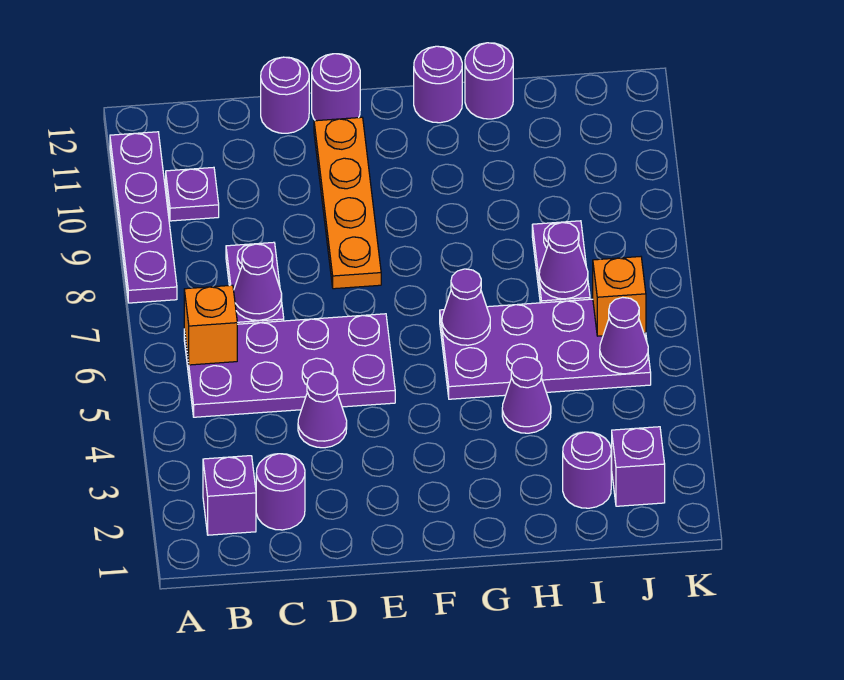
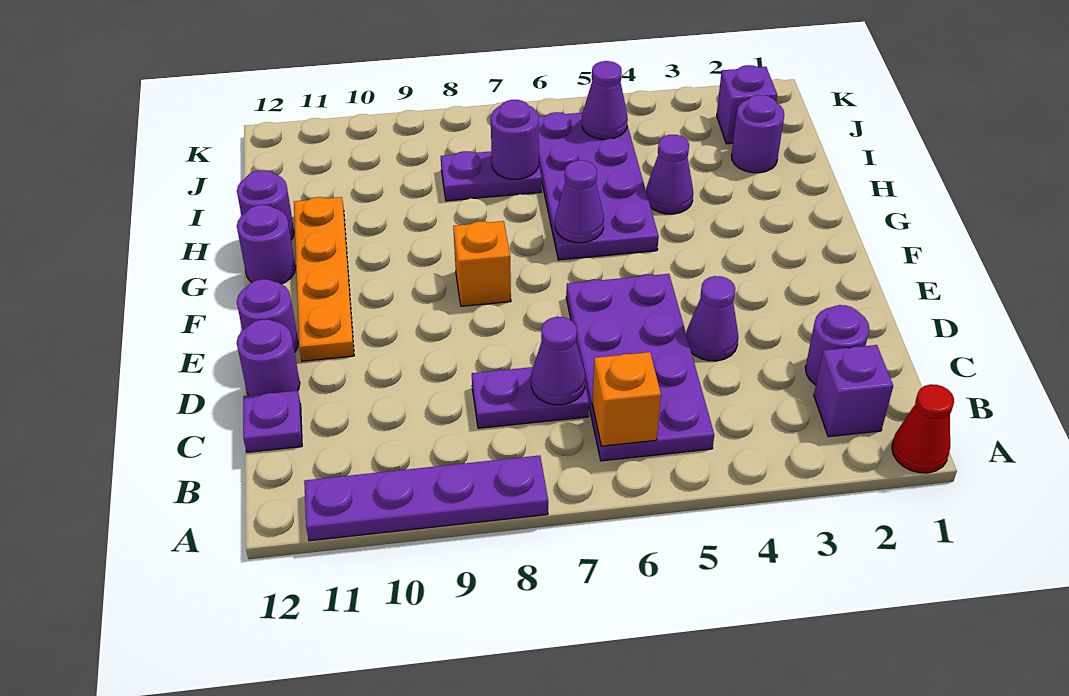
none -> red cone A1 level 1
purple plate B10 level 1 -> purple plate C12 level 1
orange plate E8:E11 level 1 -> orange plate E11:H11 level 1
purple cone I7 level 2 -> purple round brick I7 level 2
orange brick J6 level 2 -> orange brick F8 level 1

